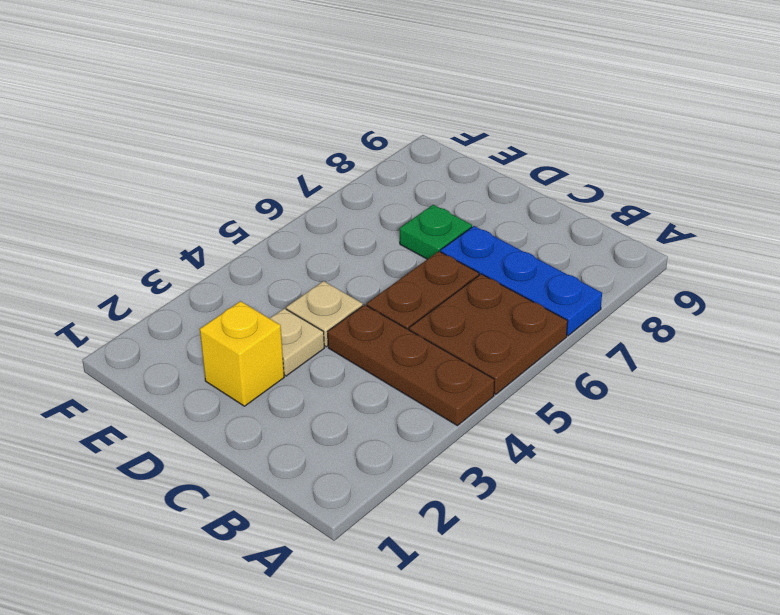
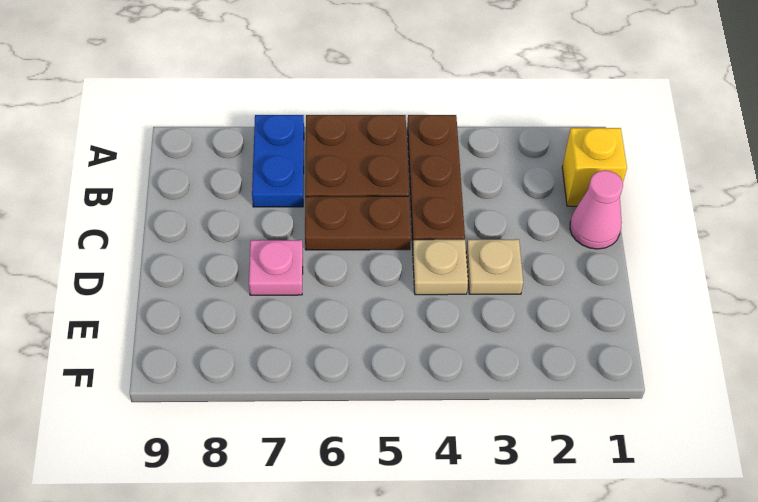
blue plate A7:C7 level 1 -> blue plate A7:B7 level 1
none -> pink cone C1 level 1
yellow brick D2 level 1 -> yellow brick B1 level 1
green plate D7 level 1 -> pink plate D7 level 1

